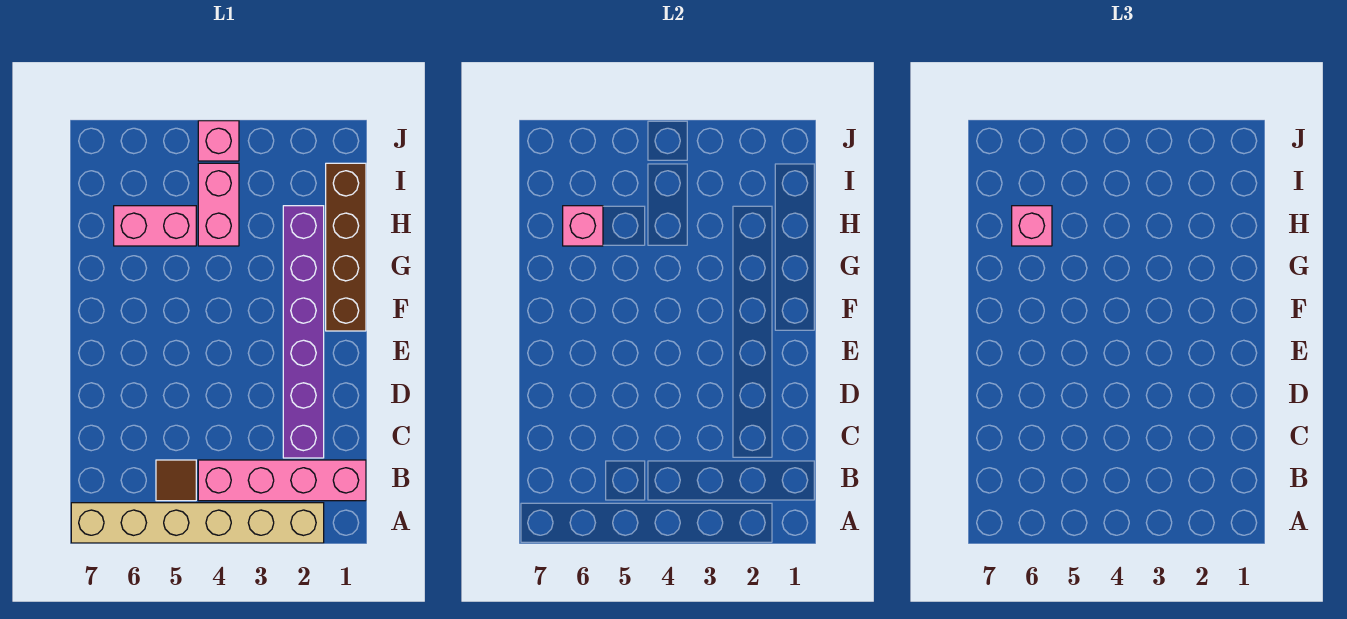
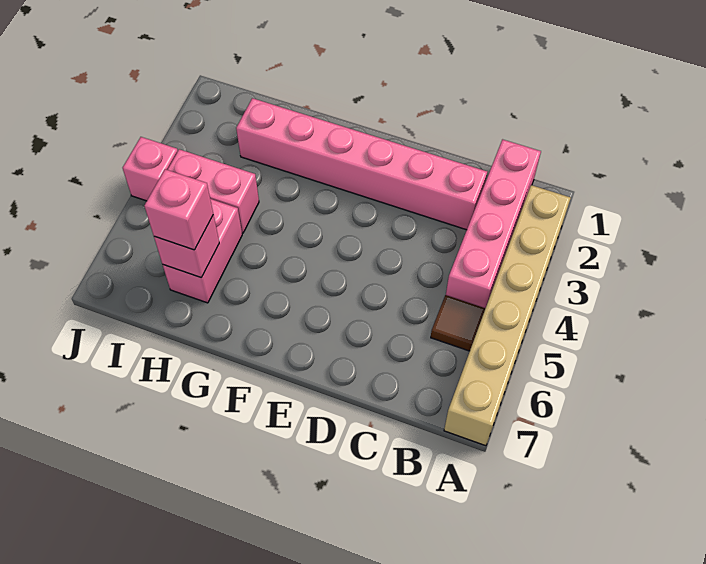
purple brick C2:H2 level 1 -> pink brick C2:H2 level 1
brown brick F1:I1 level 1 -> none

